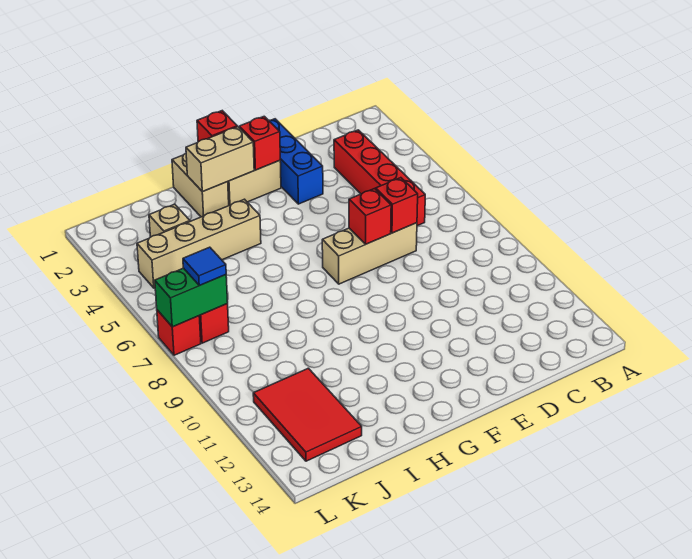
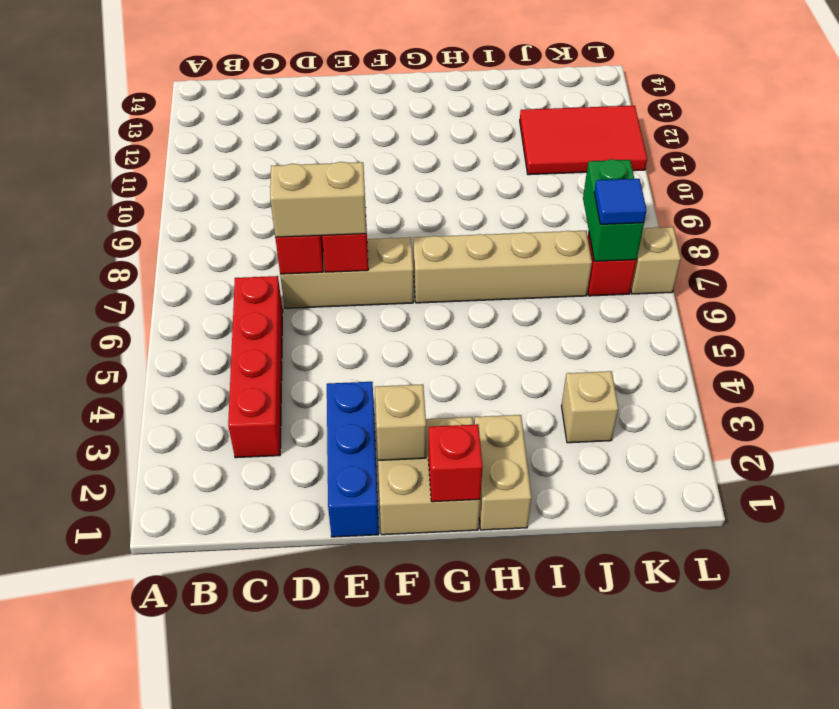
red brick F2 level 2 -> tan brick F2 level 2
tan brick G2:H2 level 2 -> tan brick D7:E7 level 3
tan brick H4:K4 level 1 -> tan brick G7:J7 level 1
red tile J11:K13 level 1 -> red tile J11:L12 level 1
green brick K7:L7 level 2 -> green brick K7:K8 level 2
red brick L7 level 1 -> tan brick L7 level 1

